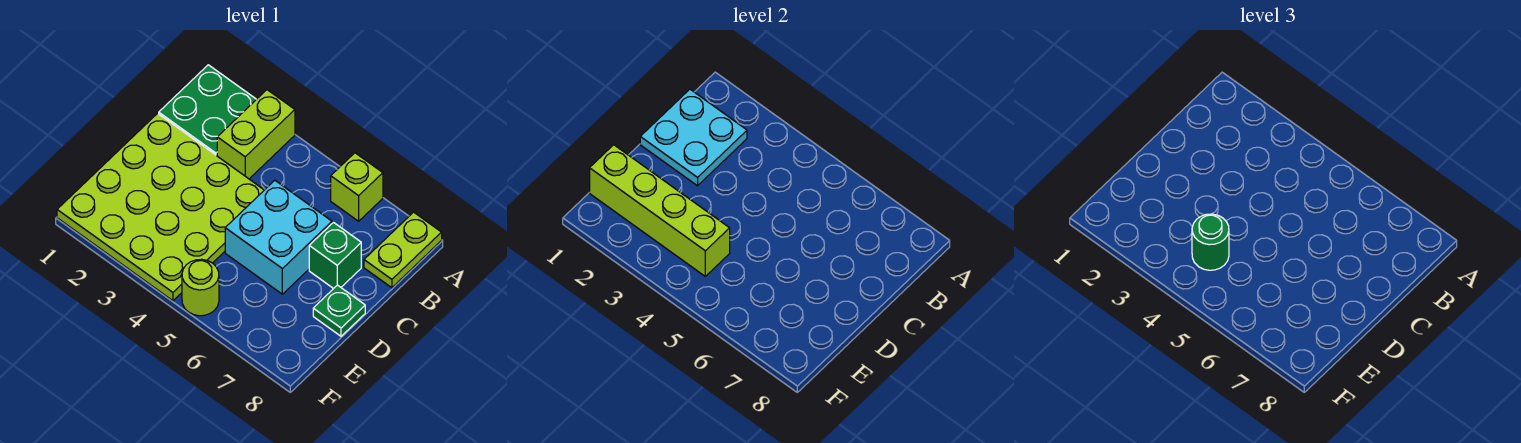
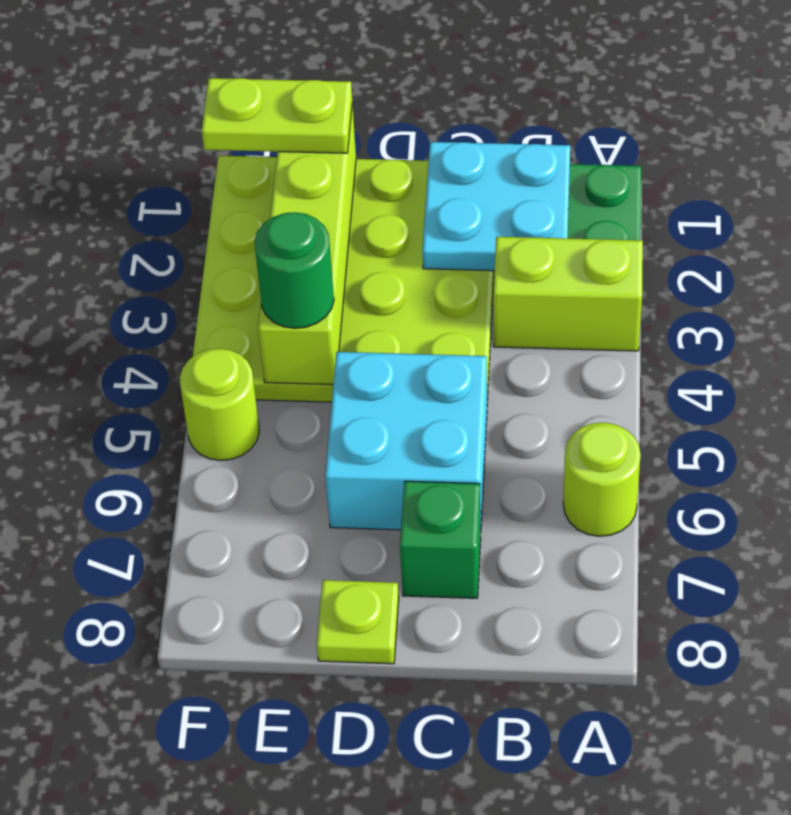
lime brick A6 level 1 -> lime round brick A6 level 1
lime plate A8:B8 level 1 -> lime plate E1:F1 level 3
green plate D8 level 1 -> lime plate D8 level 1

